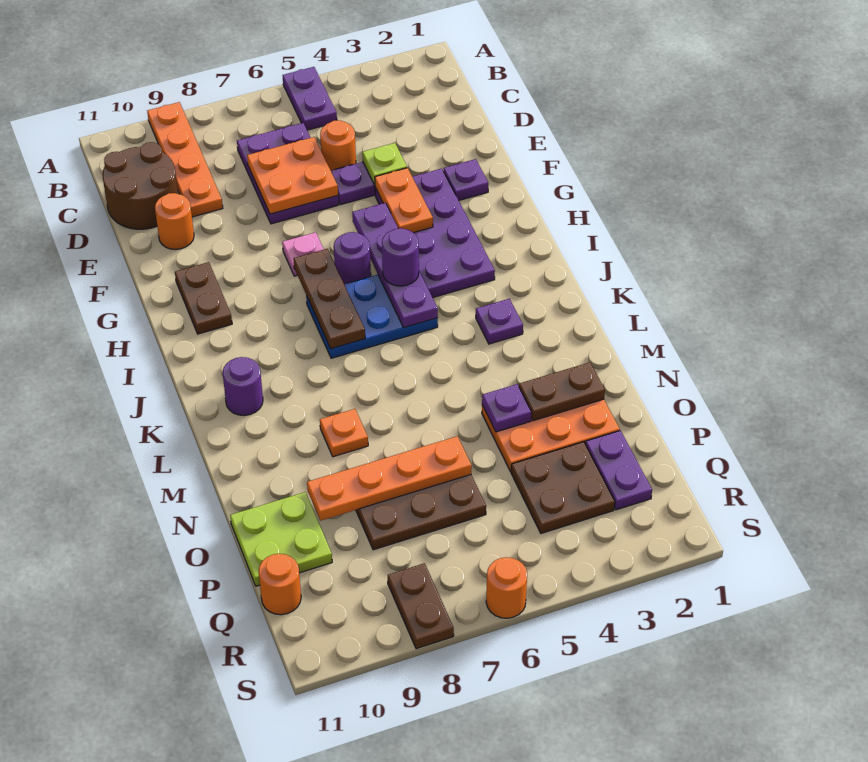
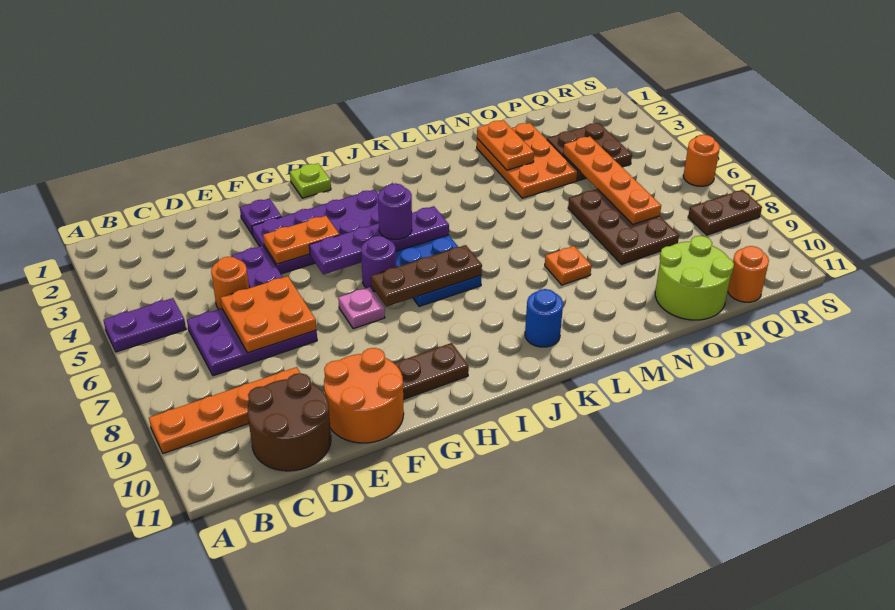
lime plate E4 level 2 -> lime plate H1 level 1
orange round brick E10 level 1 -> orange round brick E10:F11 level 1
purple plate K3 level 1 -> none
purple round brick K10 level 1 -> blue round brick K10 level 1
brown plate N2:N3 level 2 -> orange plate N2:N3 level 2
purple plate N4 level 2 -> none
orange plate O6:O9 level 2 -> orange plate P4:P7 level 2
lime plate O10:P11 level 1 -> lime round brick O10:P11 level 1
purple plate P2:Q2 level 1 -> none

